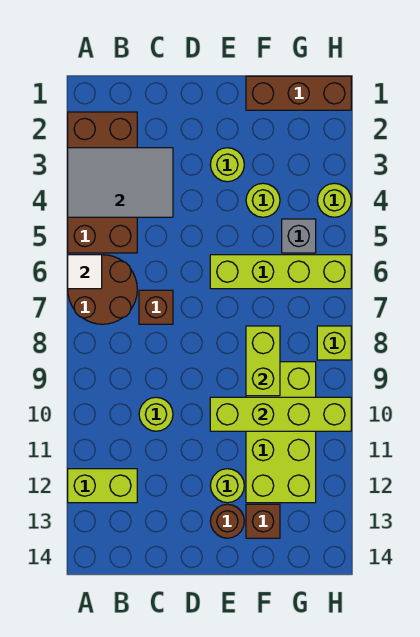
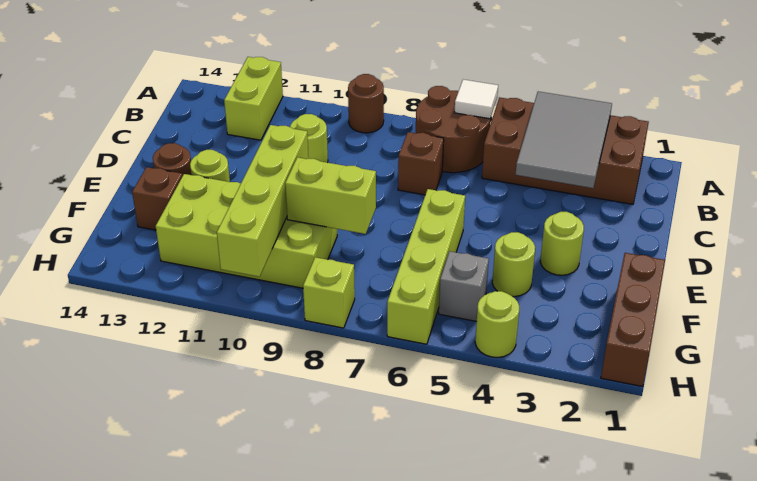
none -> brown round brick A9 level 1

